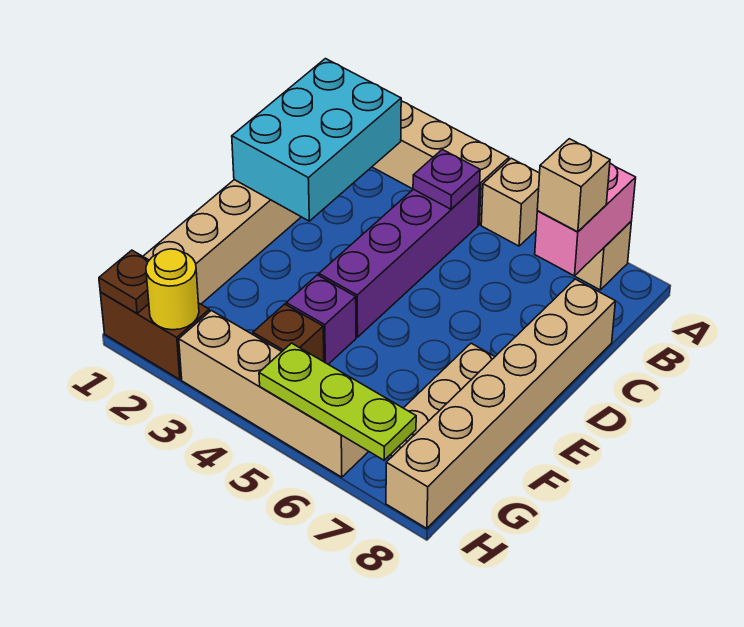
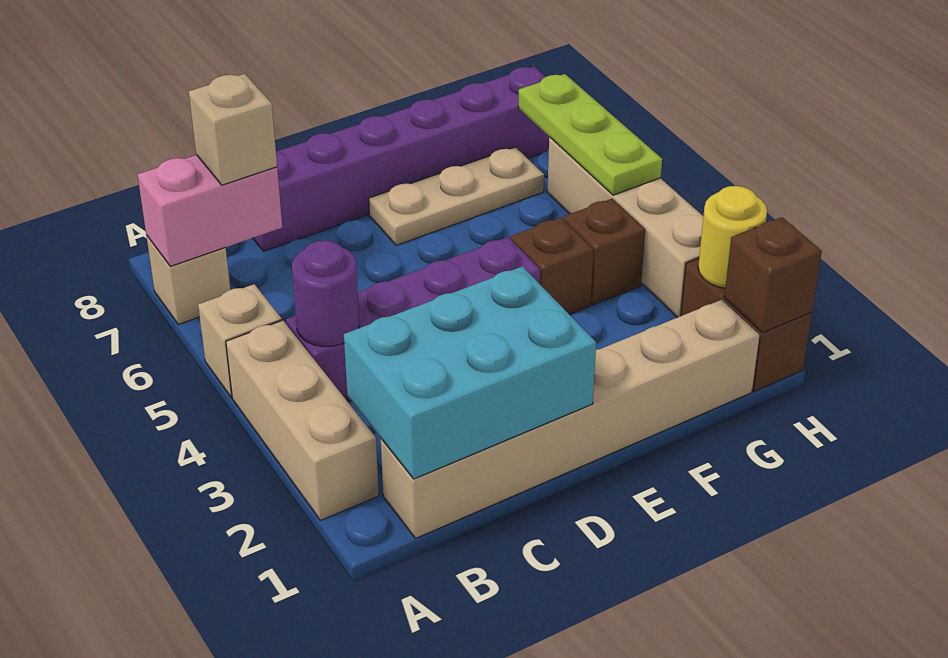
purple plate B4 level 2 -> purple round brick B4 level 2
tan brick C8:H8 level 1 -> purple brick C8:H8 level 1
purple brick F4 level 1 -> brown brick F4 level 1
brown plate H1 level 2 -> brown brick H1 level 2

